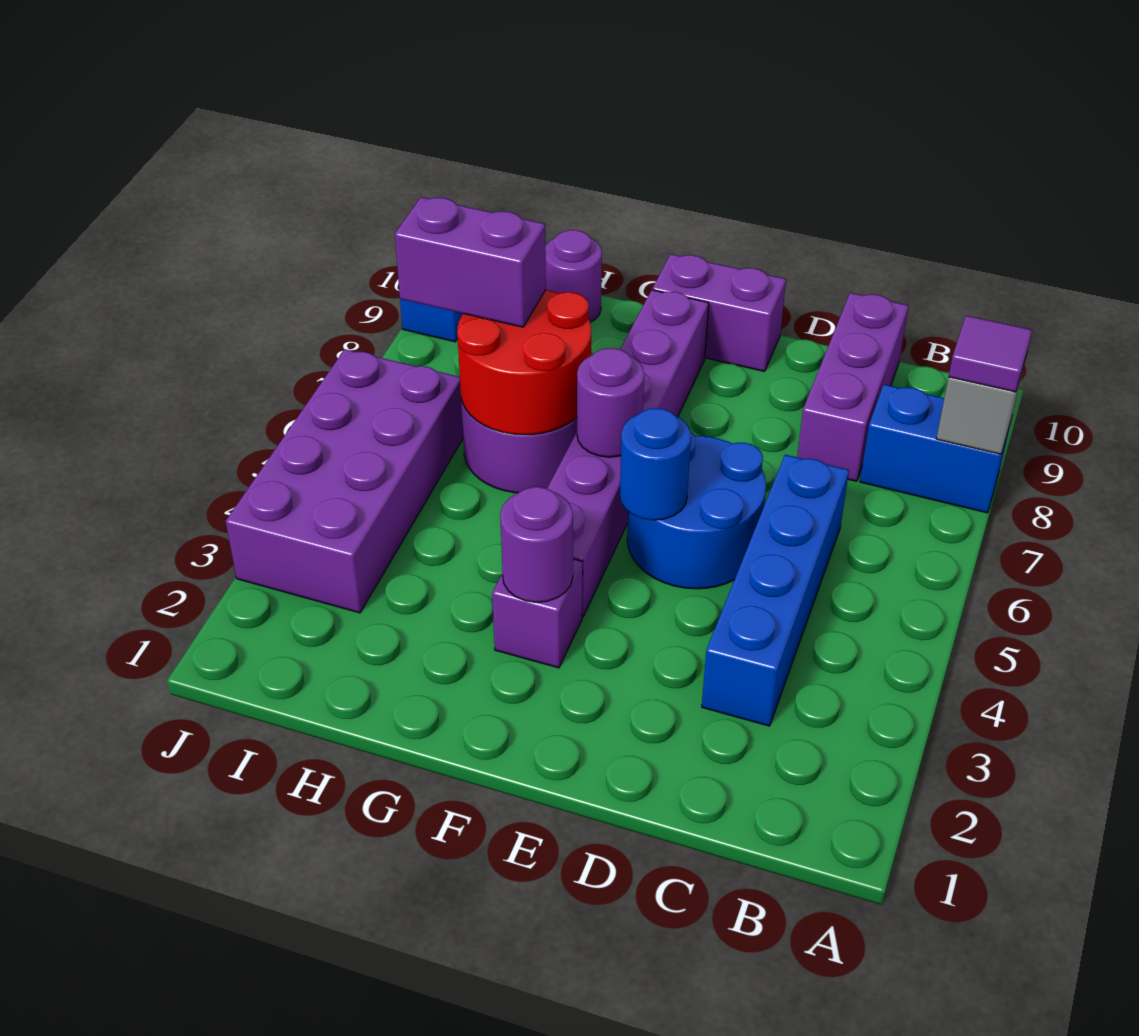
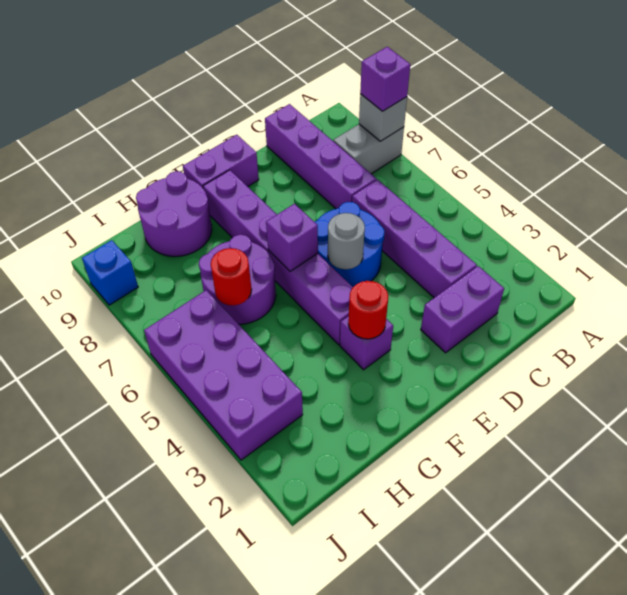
blue brick A8:B8 level 1 -> grey brick A8:B8 level 1
purple tile A8 level 3 -> purple brick A8 level 3
blue brick C3:C6 level 1 -> purple brick C3:C6 level 1
purple brick C8:C10 level 1 -> purple brick C7:C10 level 1
blue round brick E5 level 2 -> grey round brick E5 level 2
purple round brick F3 level 2 -> red round brick F3 level 2
purple round brick F6 level 2 -> purple brick F6 level 2
red round brick G6:H7 level 2 -> red round brick H6 level 2
purple brick H7:I7 level 3 -> purple brick C2:D2 level 1
purple round brick H10 level 1 -> purple round brick G9:H10 level 1

